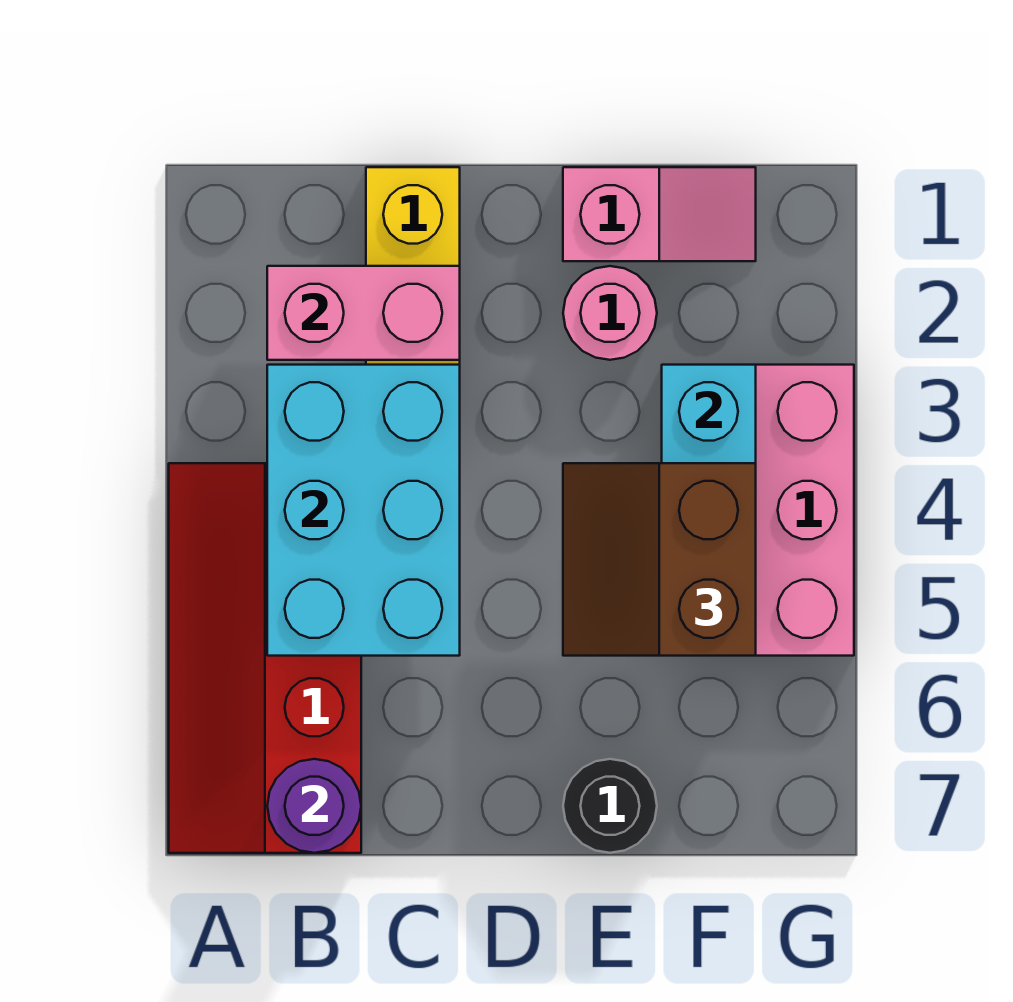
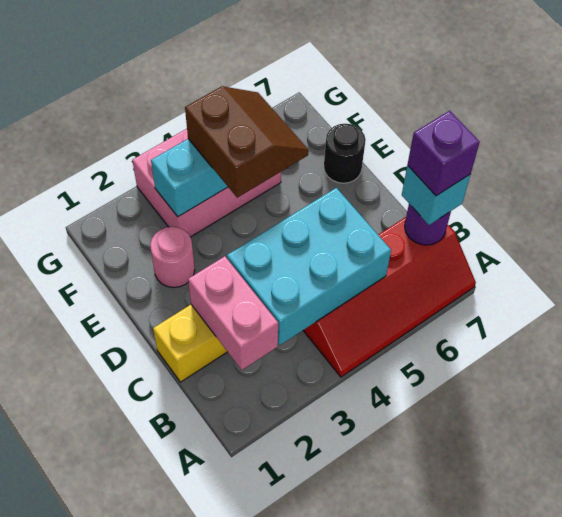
none -> cyan brick B7 level 3
none -> purple brick B7 level 4
pink slope E1:F1 level 1 top E -> none
brown slope E4:F5 level 3 top F -> brown slope E4:F5 level 3 top 4

